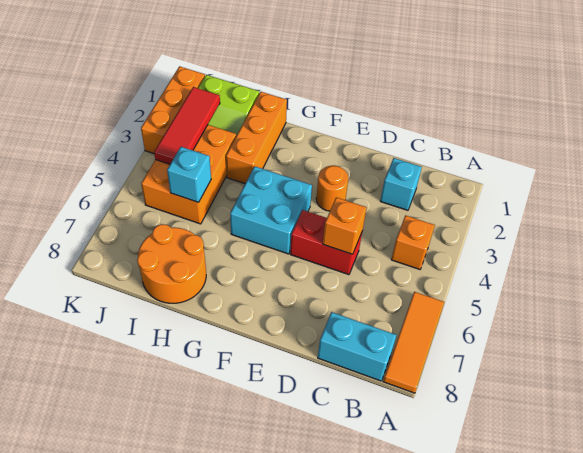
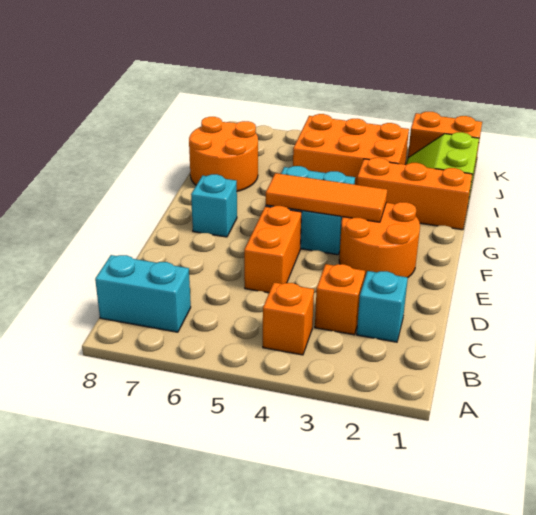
orange tile A6:A8 level 1 -> orange tile F3:F5 level 2
cyan brick B8:C8 level 1 -> cyan brick B7:B8 level 1
red brick D5:E5 level 1 -> orange brick D5:E5 level 1
orange brick D5 level 2 -> orange brick C3 level 1
orange round brick E3 level 1 -> orange round brick E2:F3 level 1
cyan brick I5 level 2 -> cyan brick F7 level 1
red tile J2:J4 level 2 -> none
orange brick K1:K3 level 1 -> orange brick K1:K2 level 1

